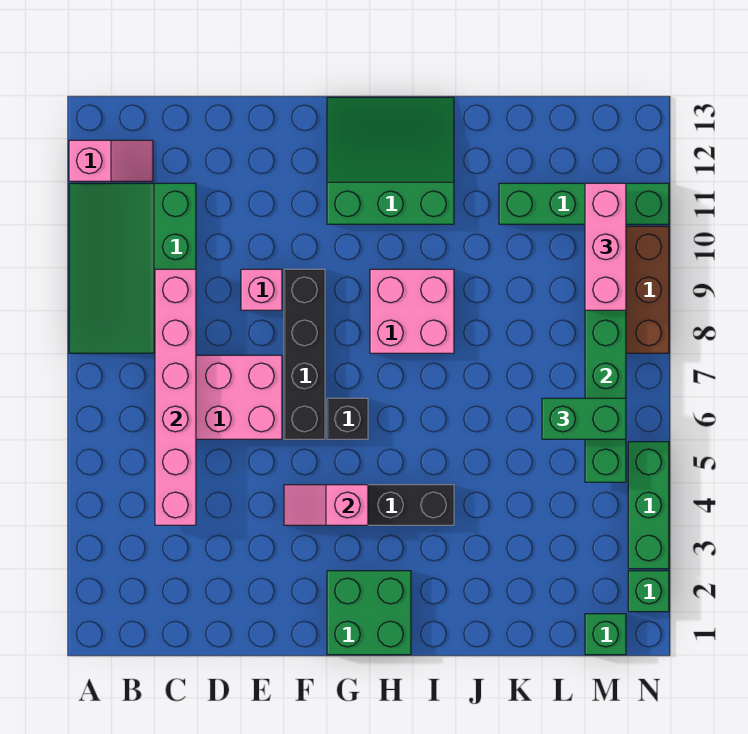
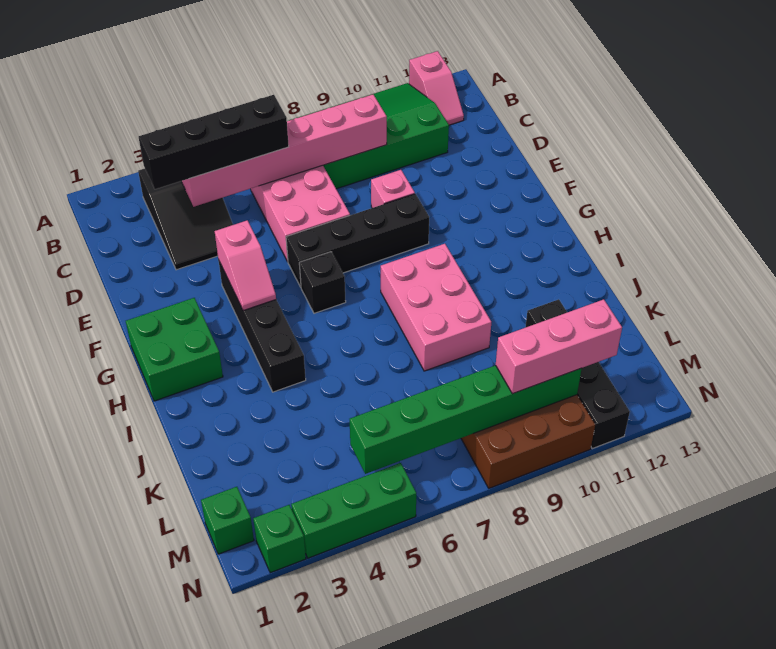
none -> black slope B3:D4 level 1 top B
none -> black brick C3:C6 level 3
pink slope F4:G4 level 2 top G -> pink slope F4:G4 level 2 top F
green slope G11:I13 level 1 top 11 -> none
pink brick H8:I9 level 1 -> pink brick H8:J9 level 1
green brick K11:N11 level 1 -> black brick K11:N11 level 1
green brick L6:M6 level 3 -> none

